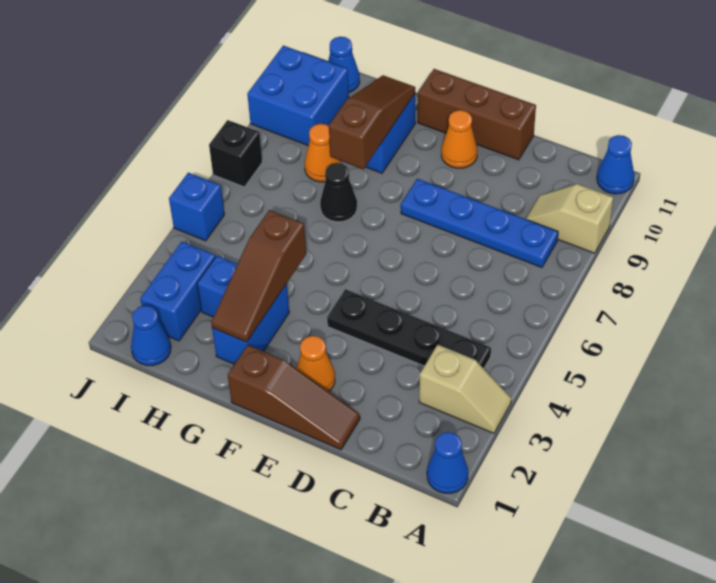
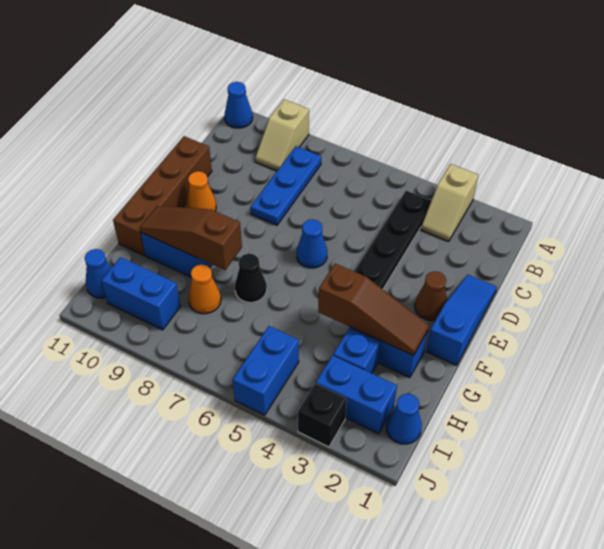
blue cone A1 level 1 -> blue cone E6 level 1
tan slope A3:B3 level 1 top B -> tan slope A3:B3 level 1 top A
blue plate B8:E8 level 1 -> blue plate B8:D8 level 1
brown slope D1:F1 level 1 top F -> blue slope D1:F1 level 1 top F
brown brick D11:F11 level 1 -> brown brick D11:G11 level 1
orange cone E2 level 1 -> brown cone E2 level 1
blue brick I9:J10 level 1 -> blue brick I9:I10 level 1
blue brick J5 level 1 -> blue brick I5:J5 level 1
black brick J7 level 1 -> black brick J3 level 1

